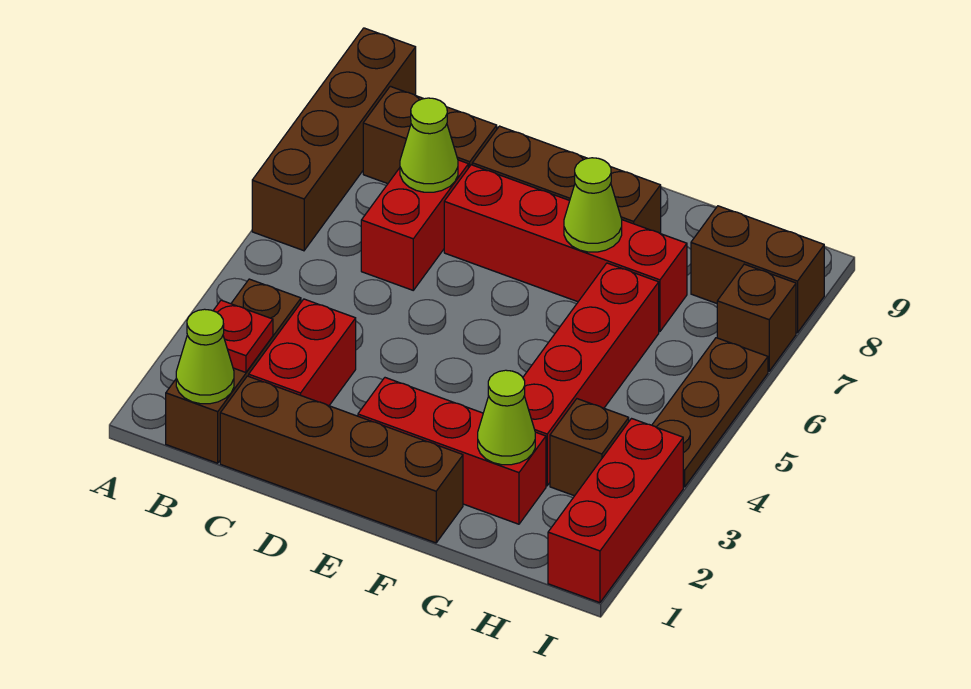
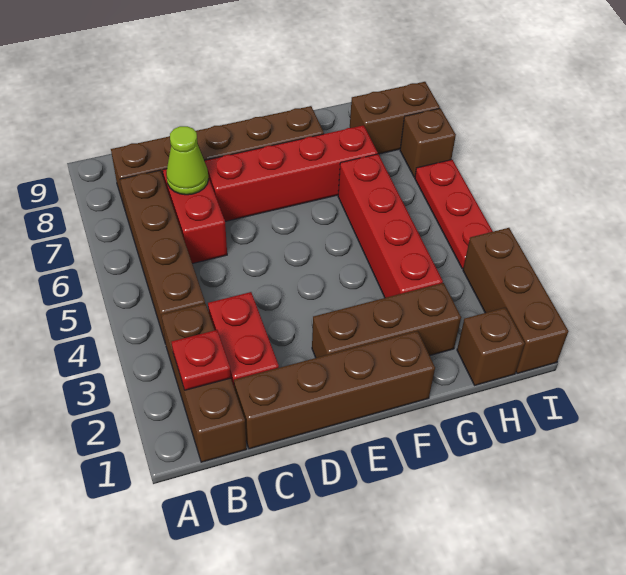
brown brick A6:A9 level 1 -> brown brick B4:B7 level 1
lime cone B1 level 2 -> none
red brick E2:G2 level 1 -> brown brick E2:G2 level 1
lime cone F7 level 2 -> none
lime cone G2 level 2 -> none
brown brick H3 level 1 -> brown brick H1 level 1
red brick I1:I3 level 1 -> brown brick I1:I3 level 1
brown plate I4:I6 level 1 -> red plate I4:I6 level 1

